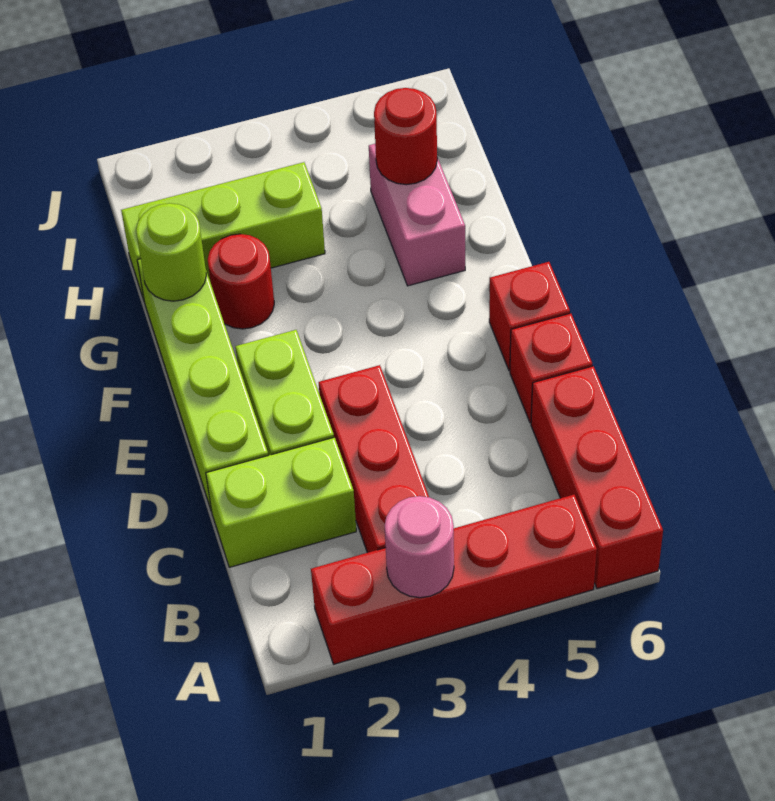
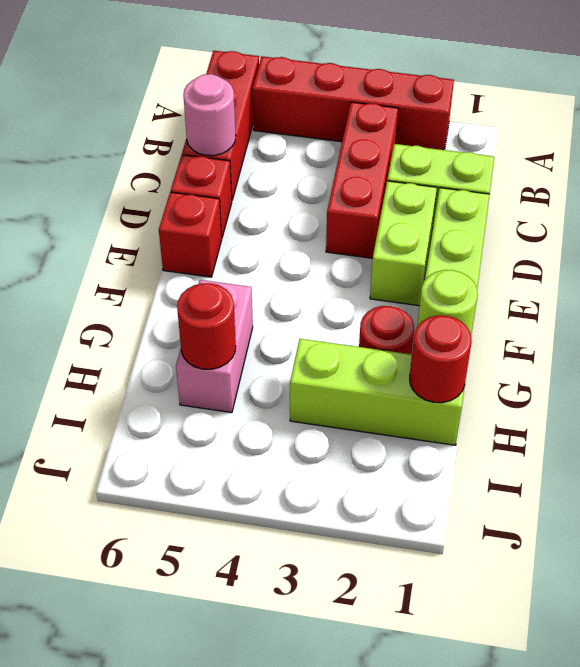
pink round brick A3 level 2 -> pink round brick C6 level 2
none -> red round brick H1 level 2

